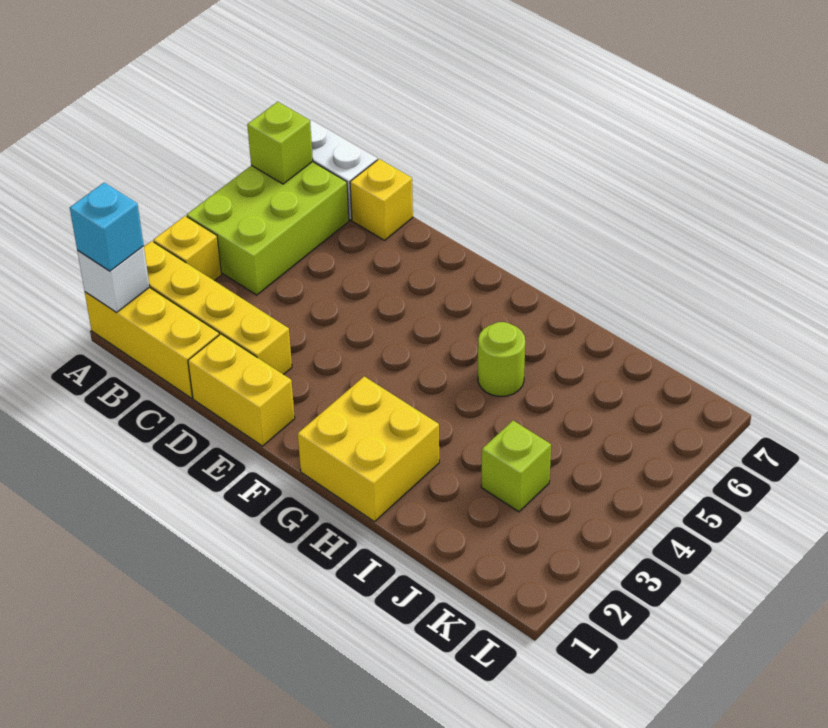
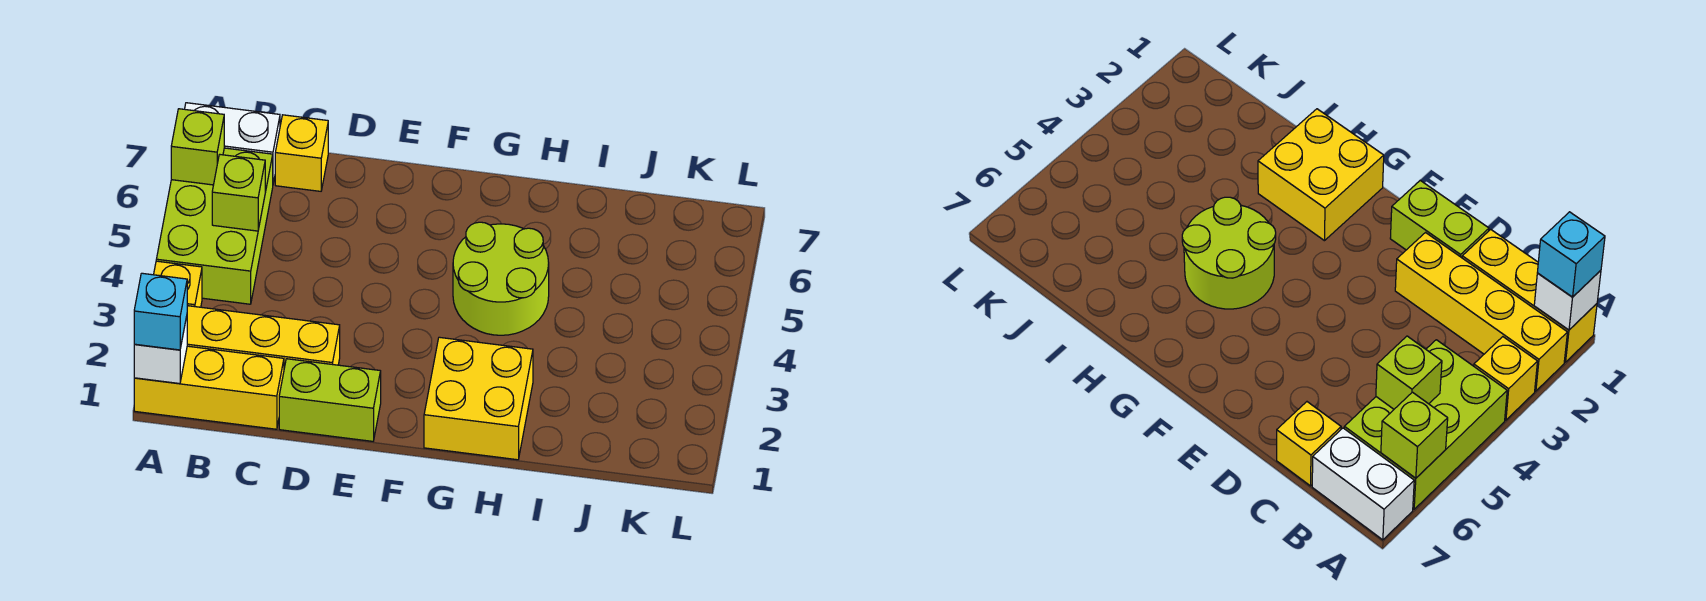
yellow brick D1:E1 level 1 -> lime brick D1:E1 level 1
lime round brick H5 level 1 -> lime round brick G4:H5 level 1
lime brick J3 level 1 -> lime brick B5 level 2

